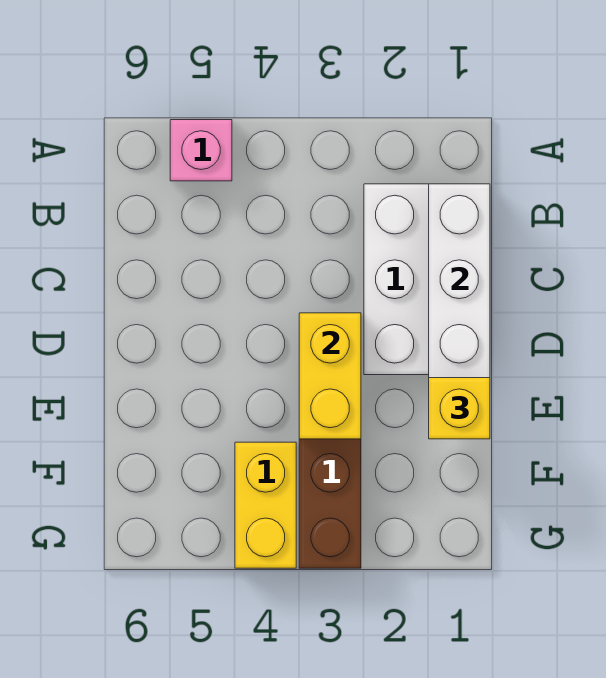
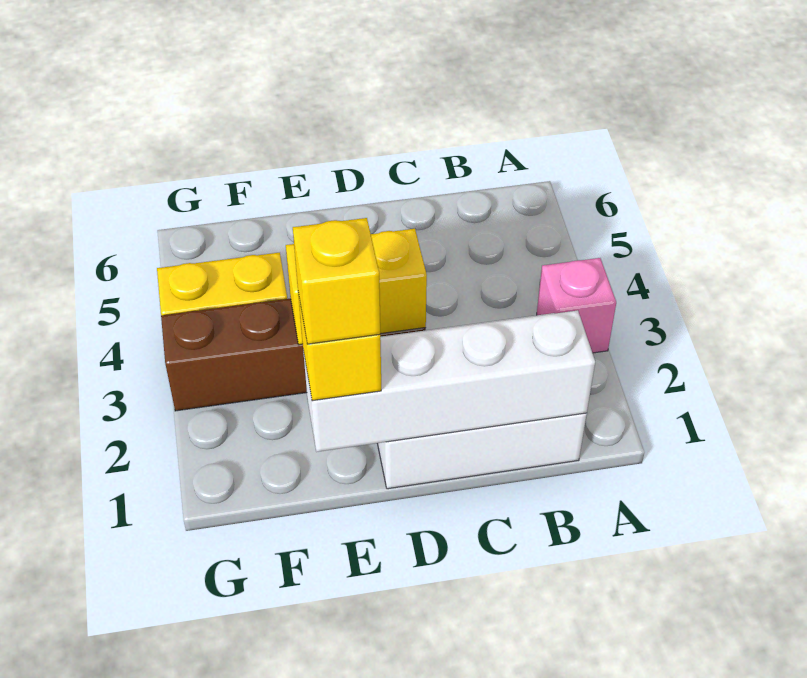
pink brick A5 level 1 -> pink brick A3 level 1
none -> yellow brick E1 level 4

